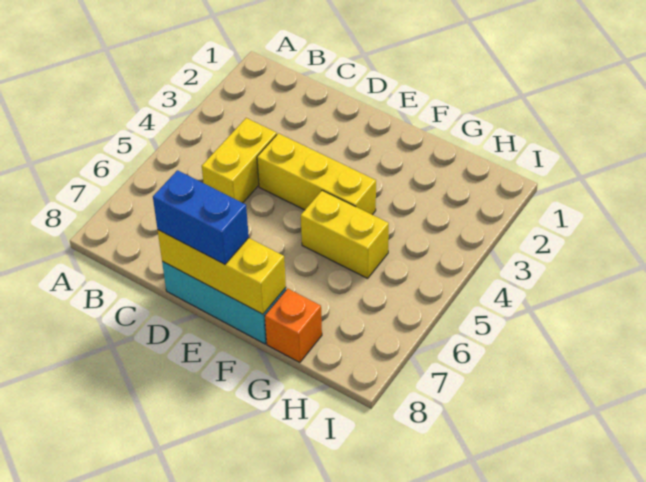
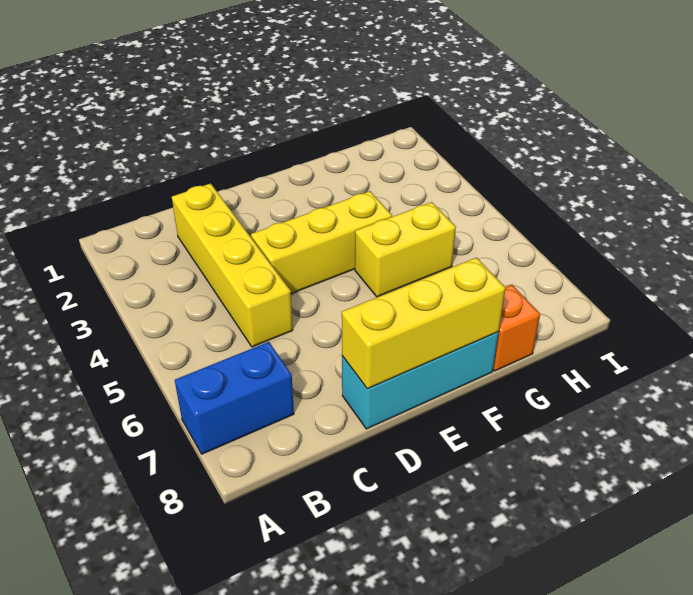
yellow brick C4:C5 level 1 -> yellow brick C2:C5 level 1
blue brick D8:E8 level 3 -> blue brick A7:B7 level 1

